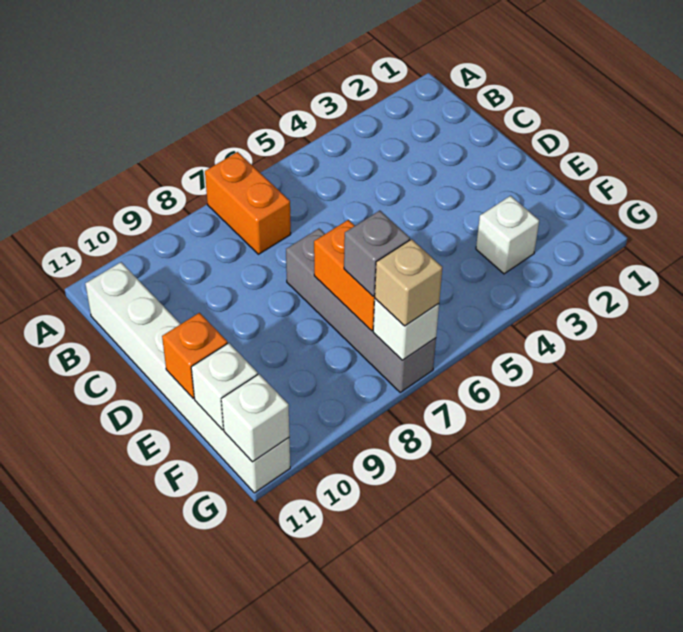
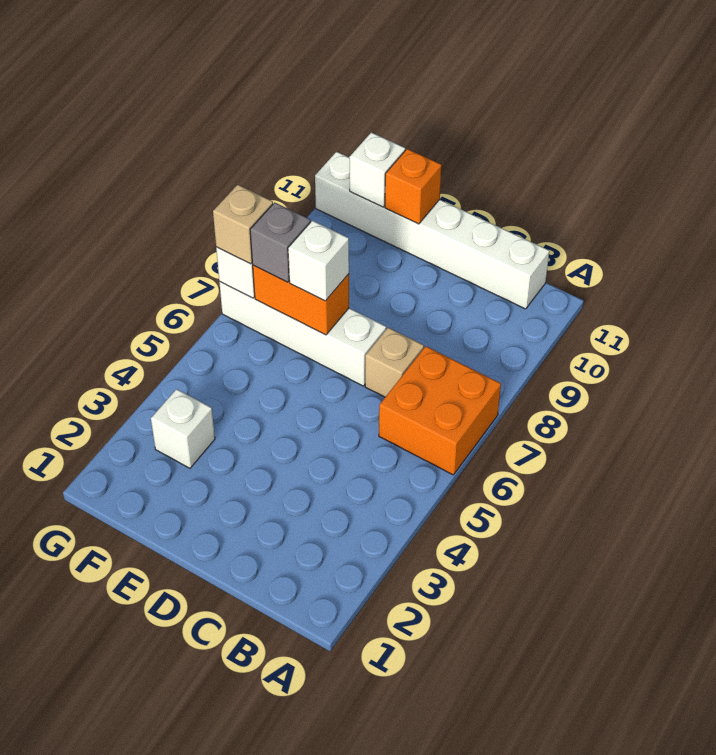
orange brick A7:B7 level 1 -> orange brick A6:B7 level 1
none -> tan brick C7 level 1
grey brick D7:G7 level 1 -> white brick D7:G7 level 1
white brick G11 level 2 -> white brick E7 level 3

